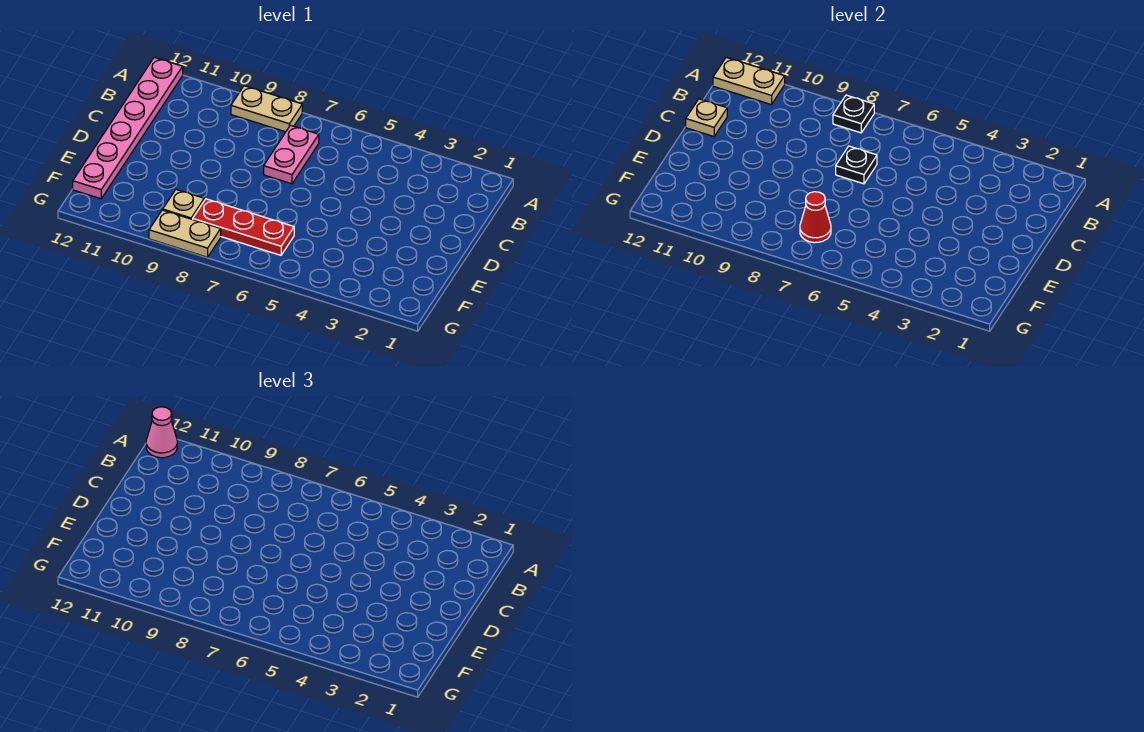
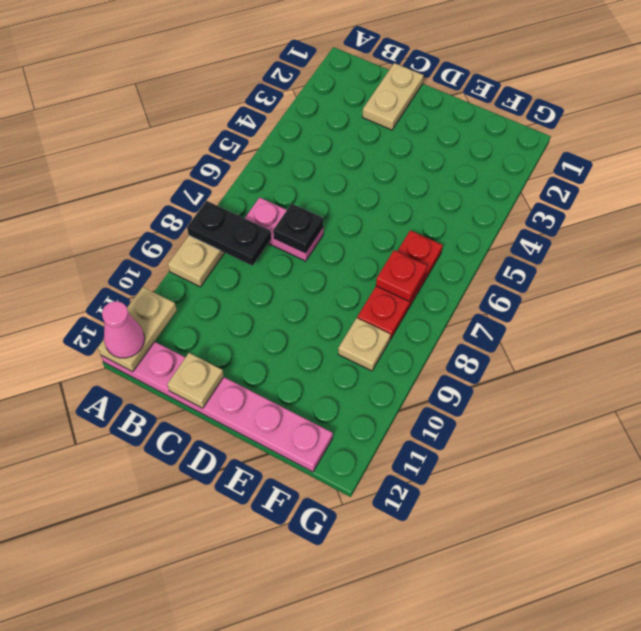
black plate A8 level 2 -> black plate A8:B8 level 2
red cone F7 level 2 -> red plate F7 level 2
tan plate G8:G9 level 1 -> tan plate C1:C2 level 1

